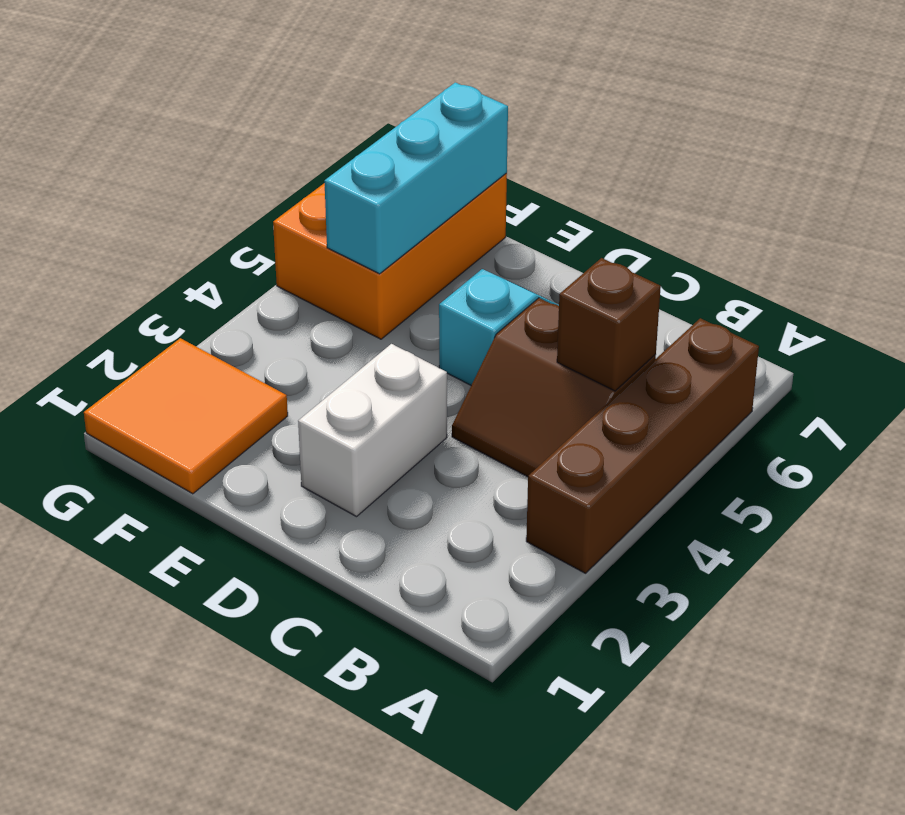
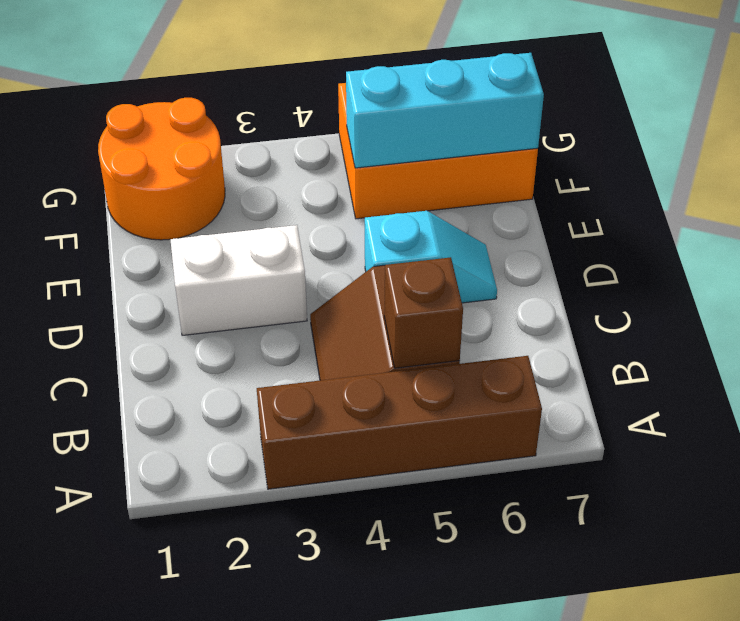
orange tile F1:G2 level 1 -> orange round brick F1:G2 level 1

